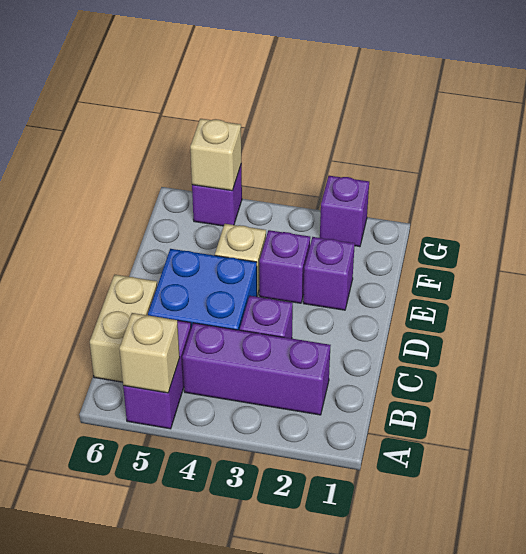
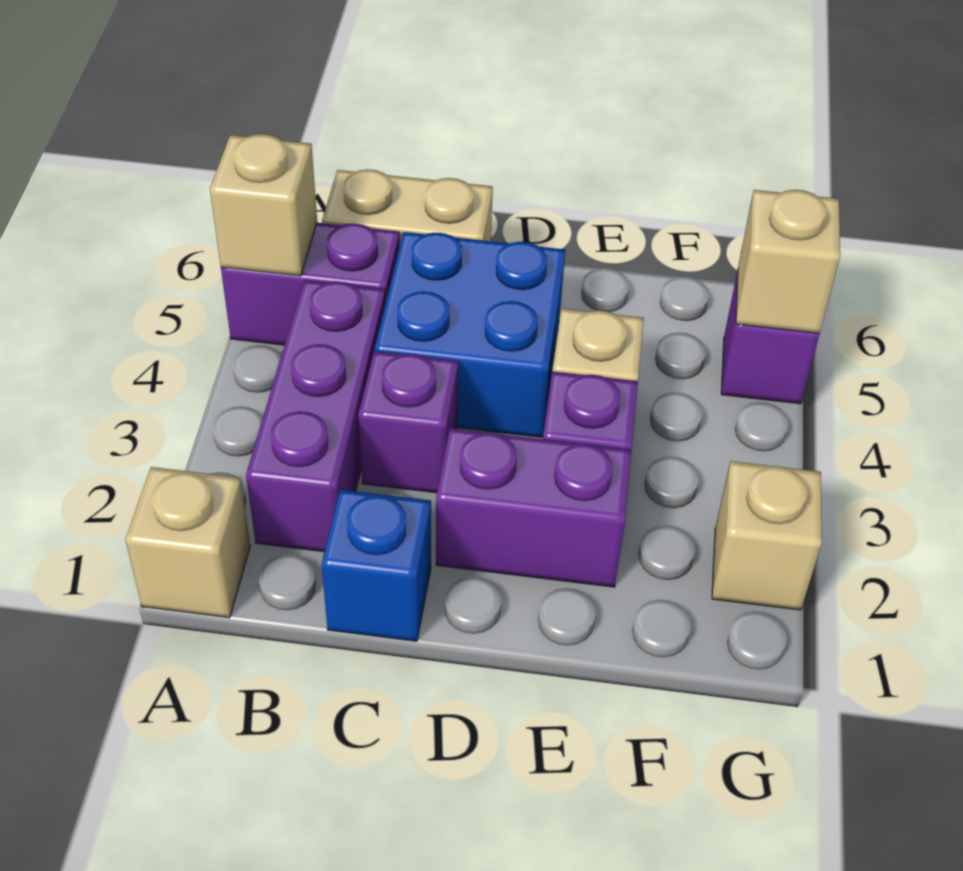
none -> tan brick A1 level 1
none -> blue brick C1 level 1
purple brick E2 level 1 -> purple brick D2:E2 level 1
purple brick G2 level 1 -> tan brick G2 level 1

